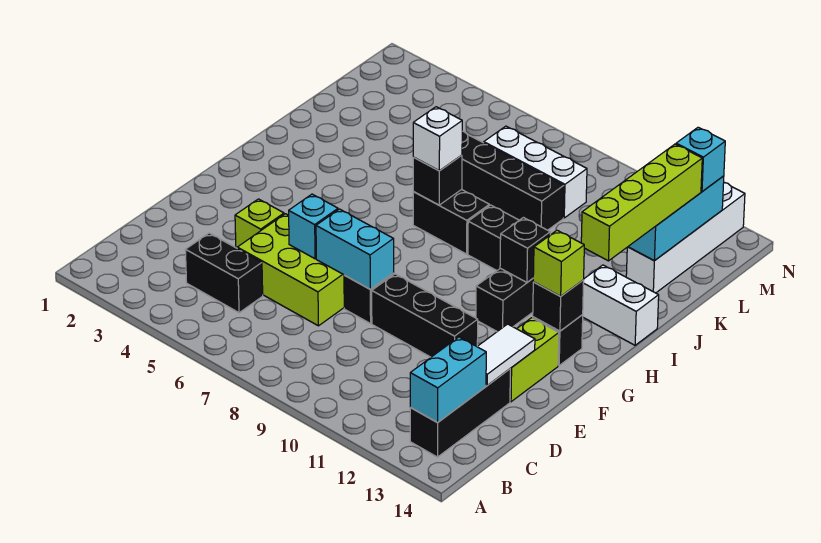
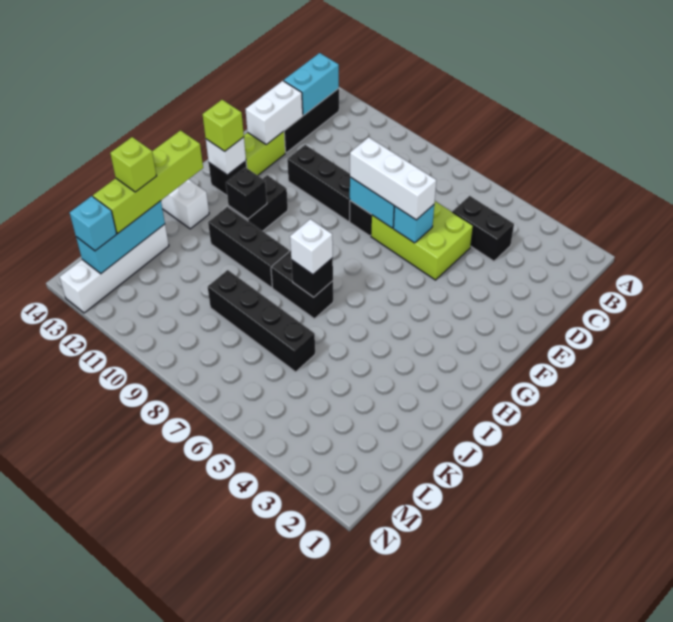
white tile D13:E13 level 2 -> white brick D13:E13 level 2
lime brick E4 level 1 -> lime brick K13 level 4
black brick G13 level 2 -> white brick G13 level 2
white brick L7:L9 level 1 -> white brick E6:E8 level 3

